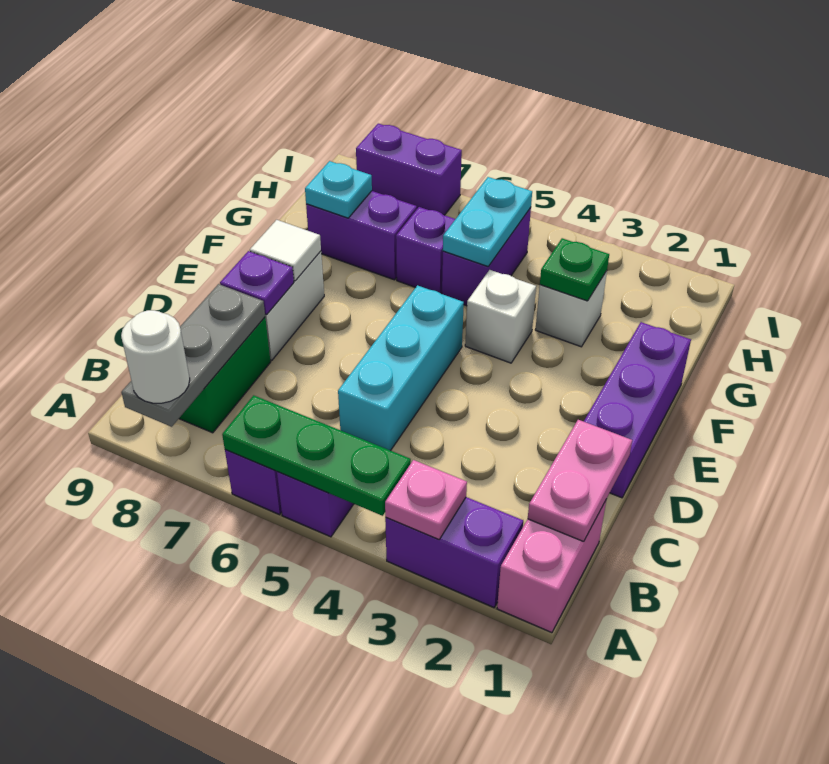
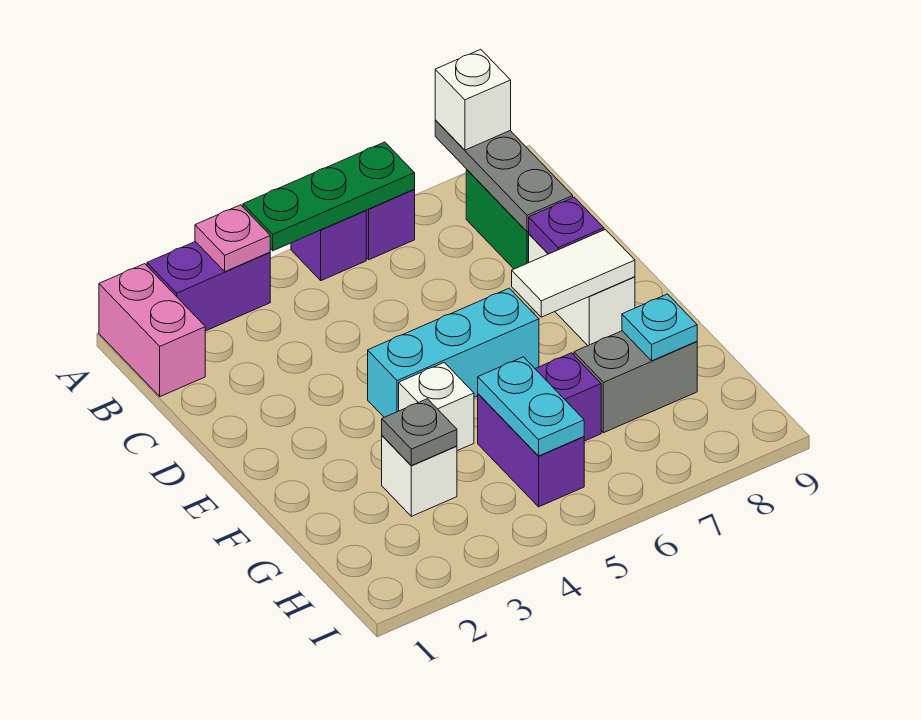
white round brick A8 level 3 -> white brick A8 level 3
pink plate B1:C1 level 2 -> none
cyan brick C5:E5 level 1 -> cyan brick E4:E6 level 1
purple brick D1:F1 level 1 -> none
white tile E8 level 2 -> white tile E7:E8 level 2
green plate G3 level 2 -> grey plate G3 level 2
purple brick G7:G8 level 1 -> grey brick G7:G8 level 1
purple brick I7:I8 level 1 -> none

